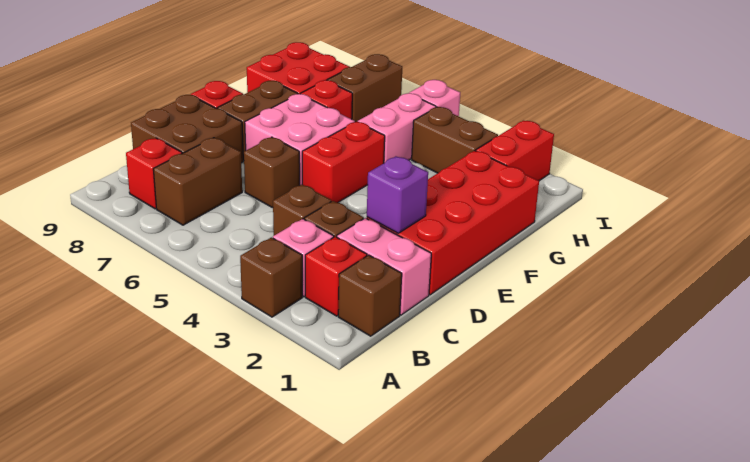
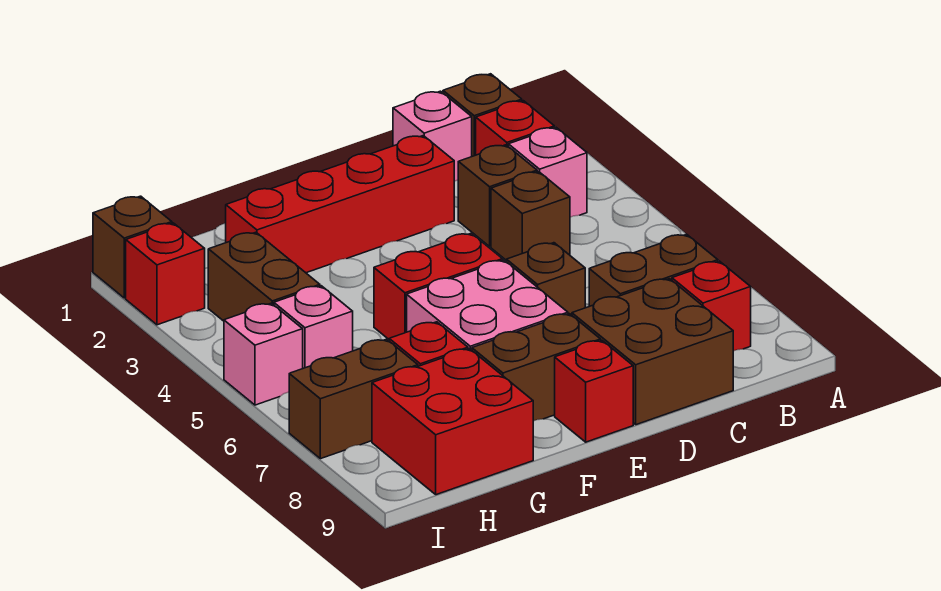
brown brick A3 level 1 -> brown brick I1 level 1
pink brick C1:C2 level 1 -> pink brick C1 level 1
red brick D1:G2 level 1 -> red brick D2:G2 level 1
purple brick D2 level 2 -> none
pink brick G5:H5 level 1 -> pink brick H5 level 1
red brick H2:I2 level 1 -> red brick I2 level 1

